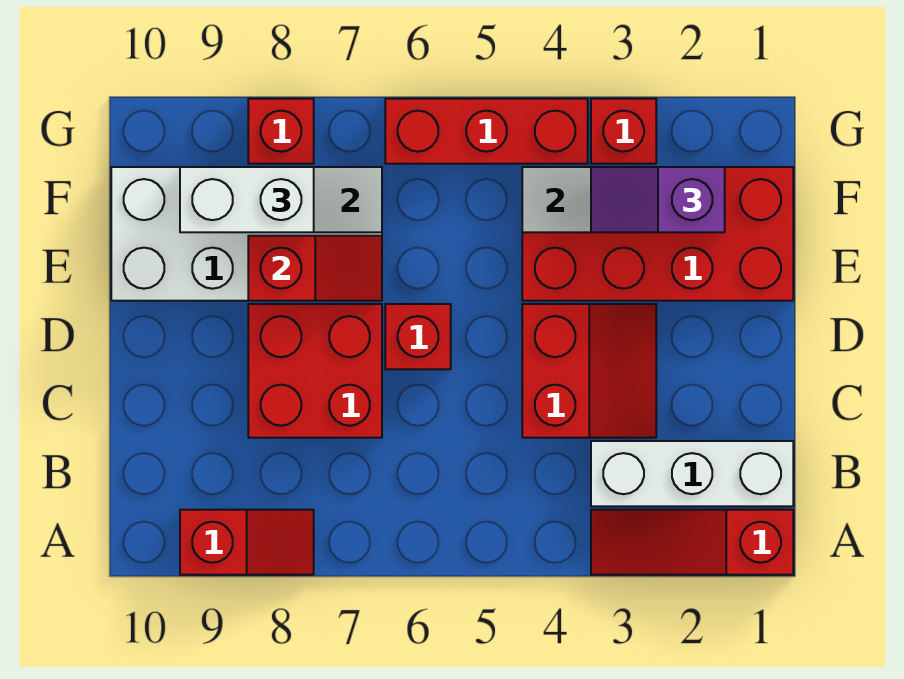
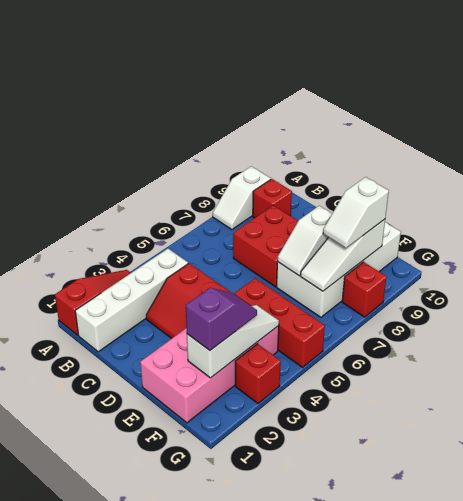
red slope A8:A9 level 1 top 9 -> white slope A8:A9 level 1 top 9
white brick B1:B3 level 1 -> white brick B1:B4 level 1
red brick D6 level 1 -> red brick B9 level 1
red brick E1:F4 level 1 -> pink brick E1:F4 level 1
red slope E7:E8 level 2 top 8 -> white slope E7:E8 level 2 top 8
white brick F8:F9 level 3 -> white slope F8:F9 level 3 top 9
red brick G4:G6 level 1 -> red brick E5:G5 level 1

